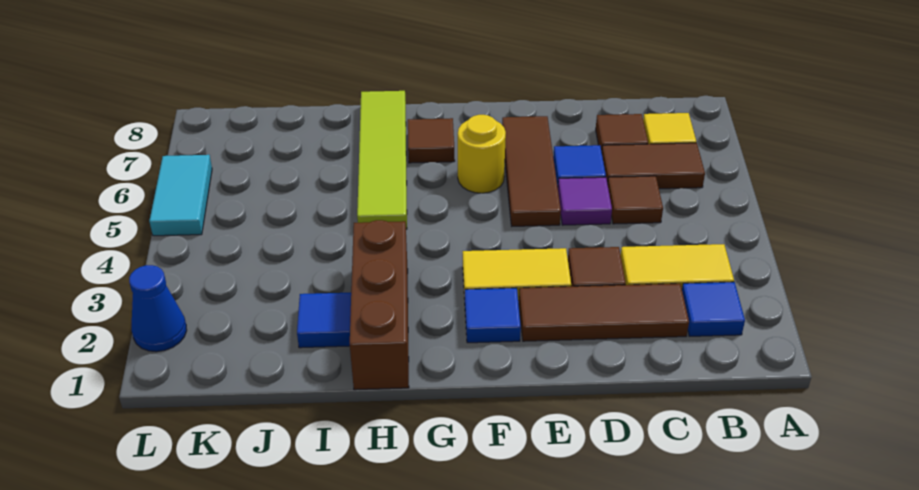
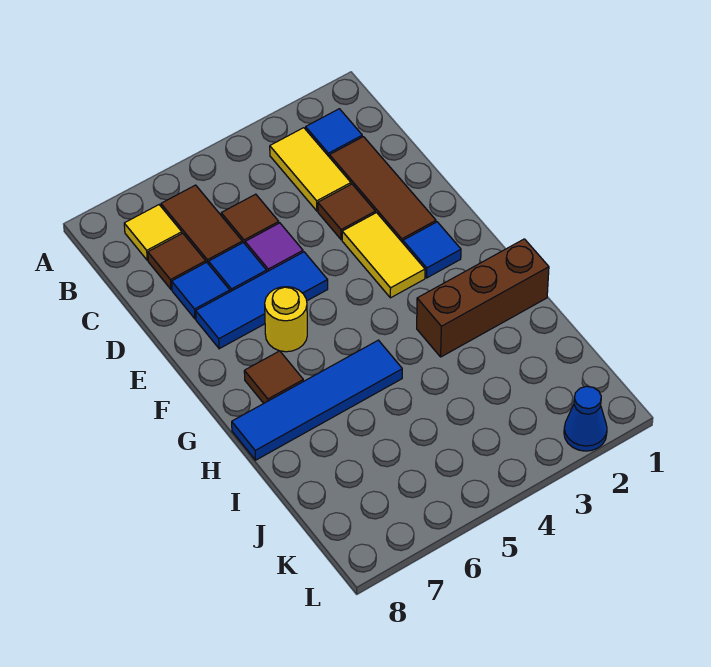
brown tile E5:E7 level 1 -> blue tile E5:E7 level 1
lime tile H5:H8 level 1 -> blue tile H5:H8 level 1
blue tile I2 level 1 -> blue tile D7 level 1
cyan tile L5:L6 level 1 -> none

